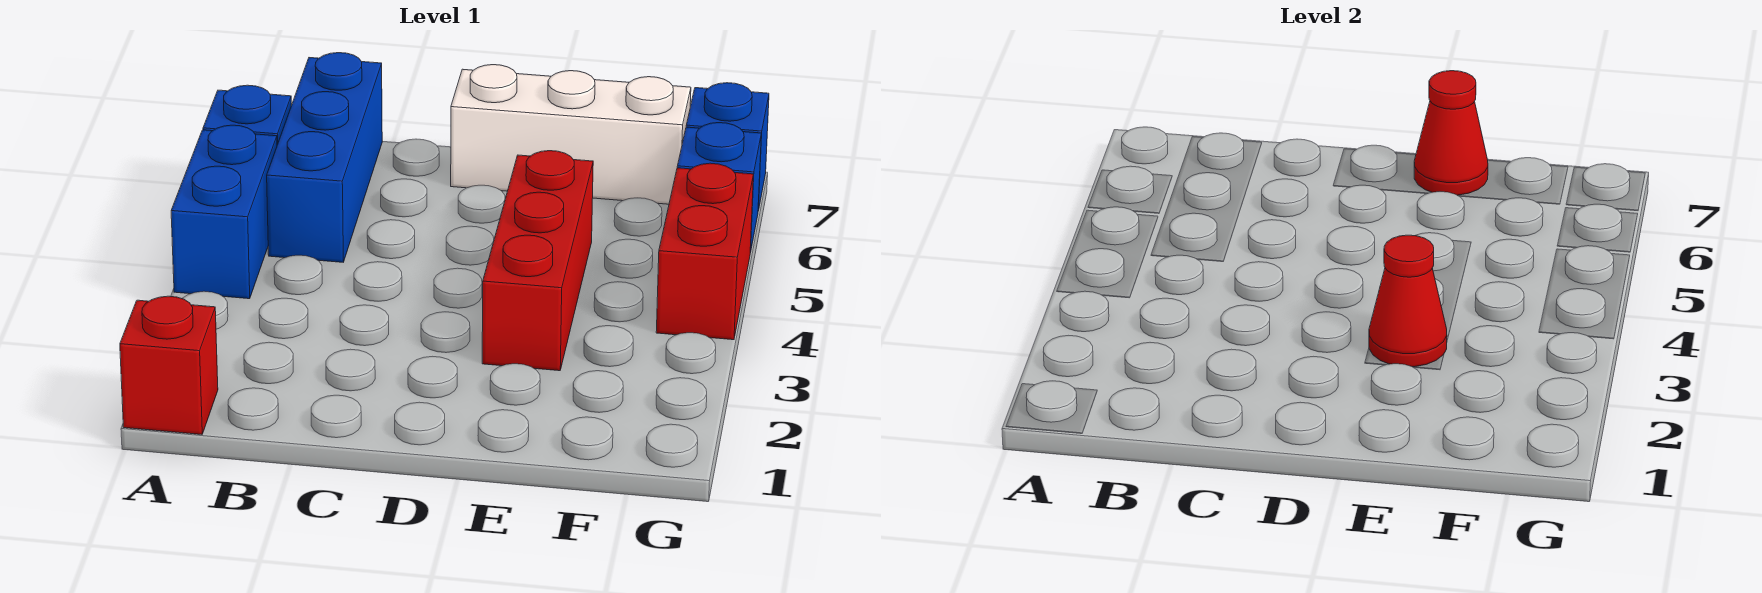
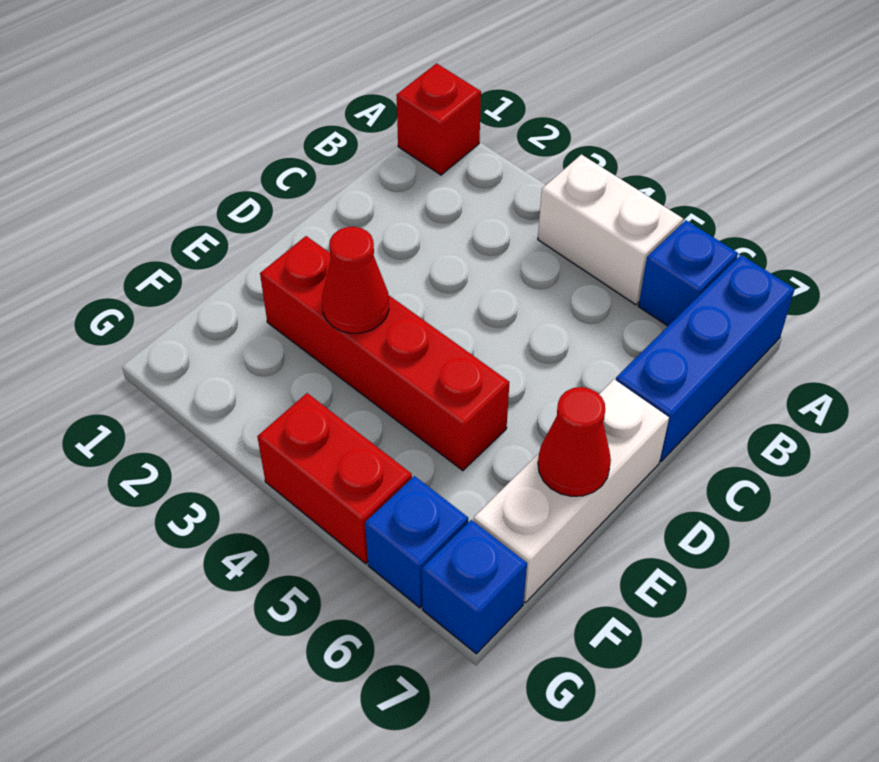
blue brick A4:A5 level 1 -> white brick A4:A5 level 1
blue brick B5:B7 level 1 -> blue brick A7:C7 level 1
red brick E3:E5 level 1 -> red brick E2:E5 level 1

